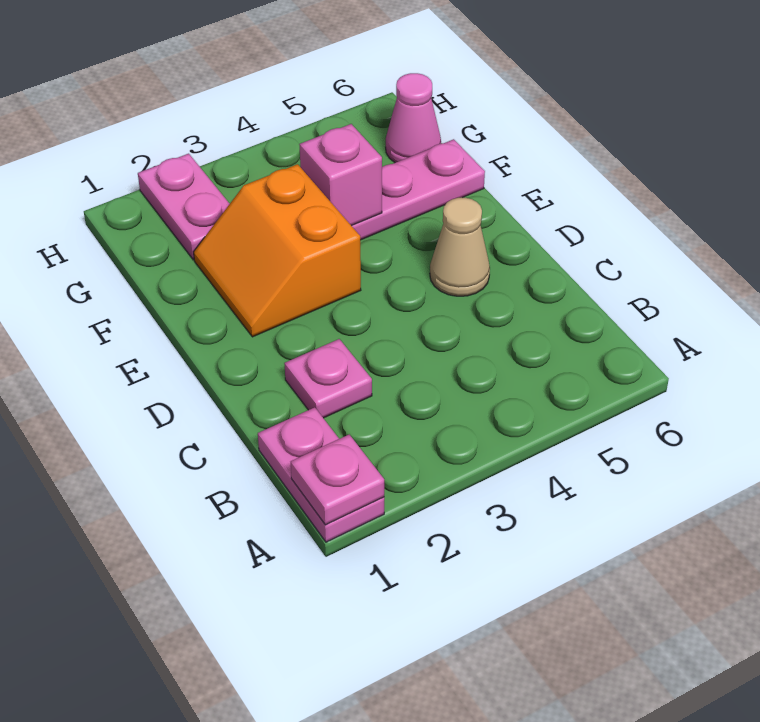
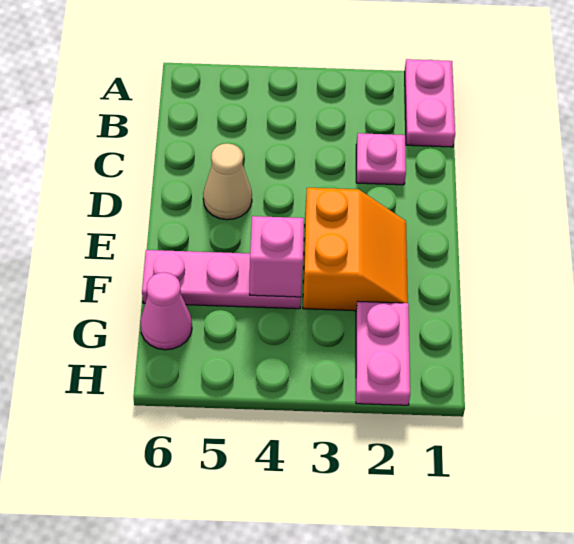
pink plate A1 level 2 -> none

